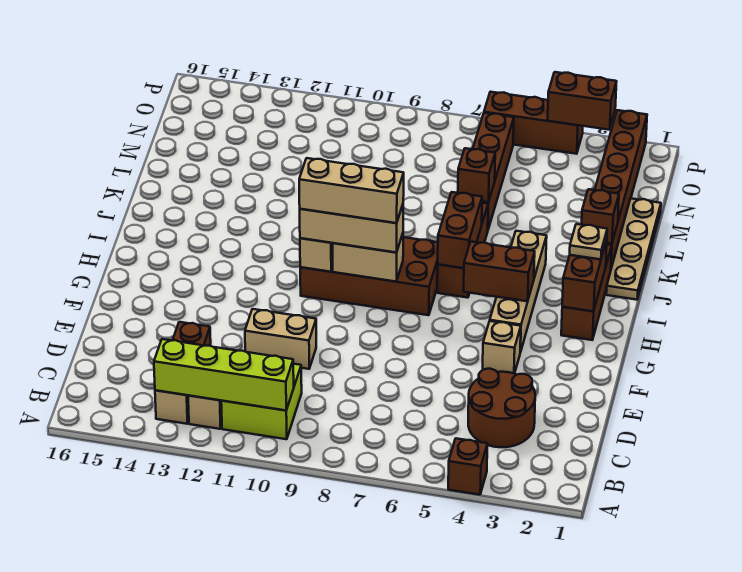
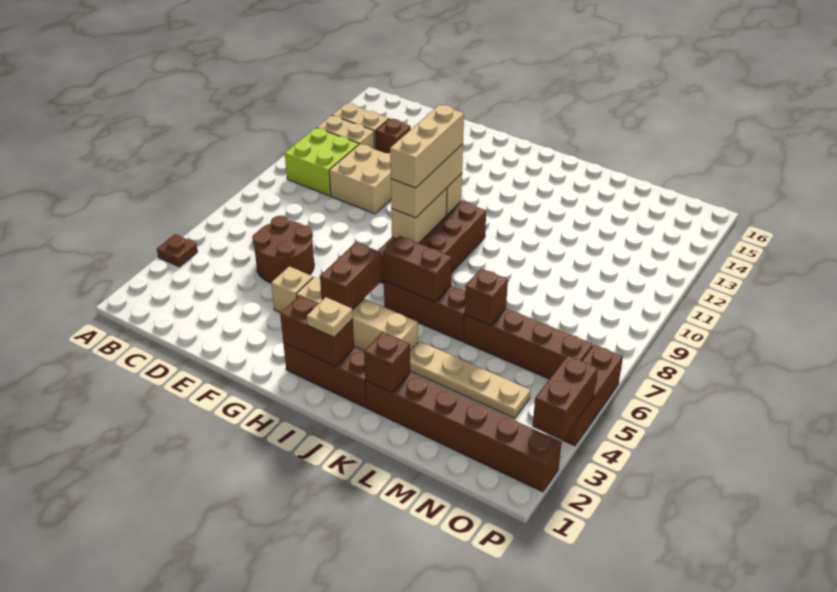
brown brick A4 level 1 -> brown plate A4 level 1
lime brick B10:B13 level 2 -> none
brown round brick C3:D4 level 1 -> brown round brick D5:E6 level 1
tan brick E10:E11 level 1 -> tan brick D10:E11 level 1
tan plate J1:M1 level 1 -> tan plate K4:N4 level 1

